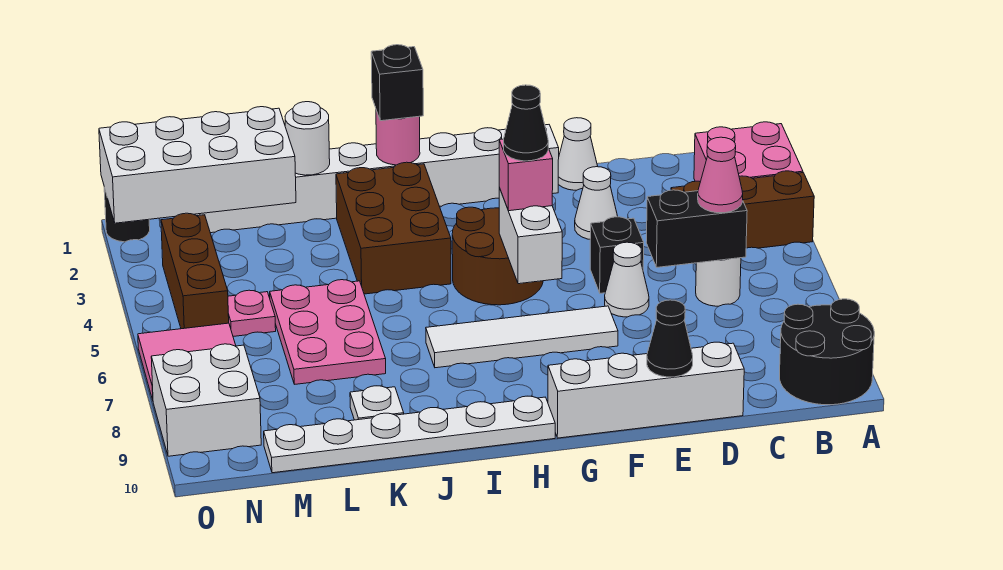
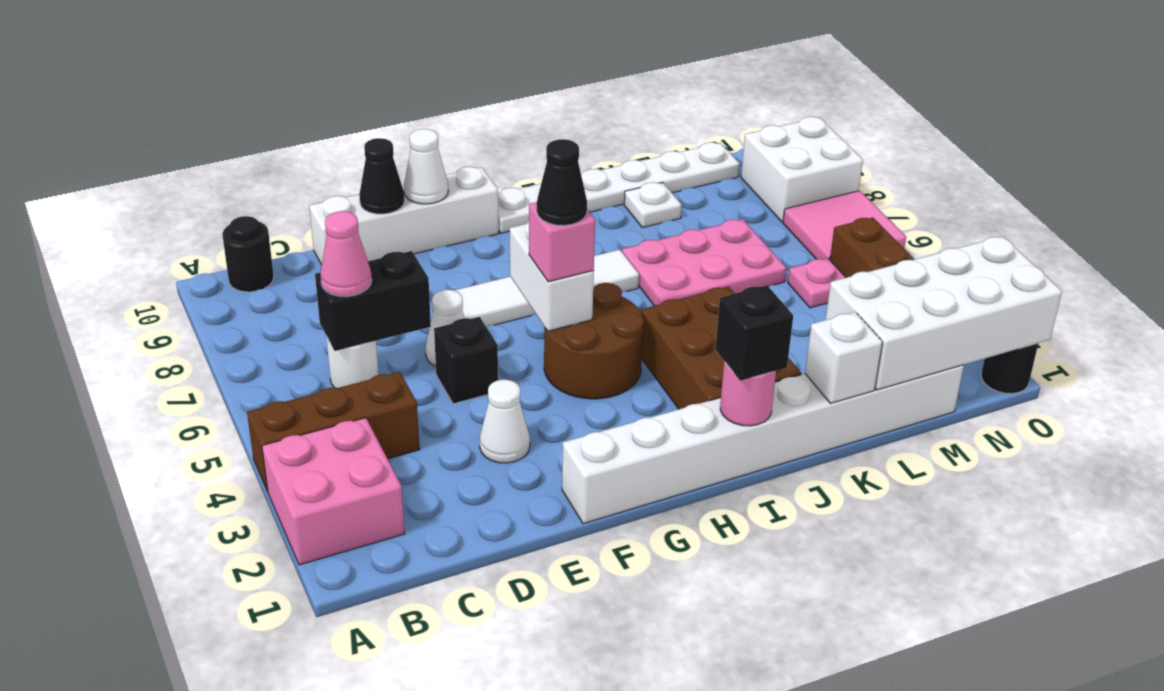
black round brick A9:B10 level 1 -> black round brick B10 level 1
white cone E1 level 1 -> white cone F10 level 2
white round brick K1 level 2 -> white brick K1 level 2
pink plate K5:L7 level 1 -> pink plate J6:L7 level 1

